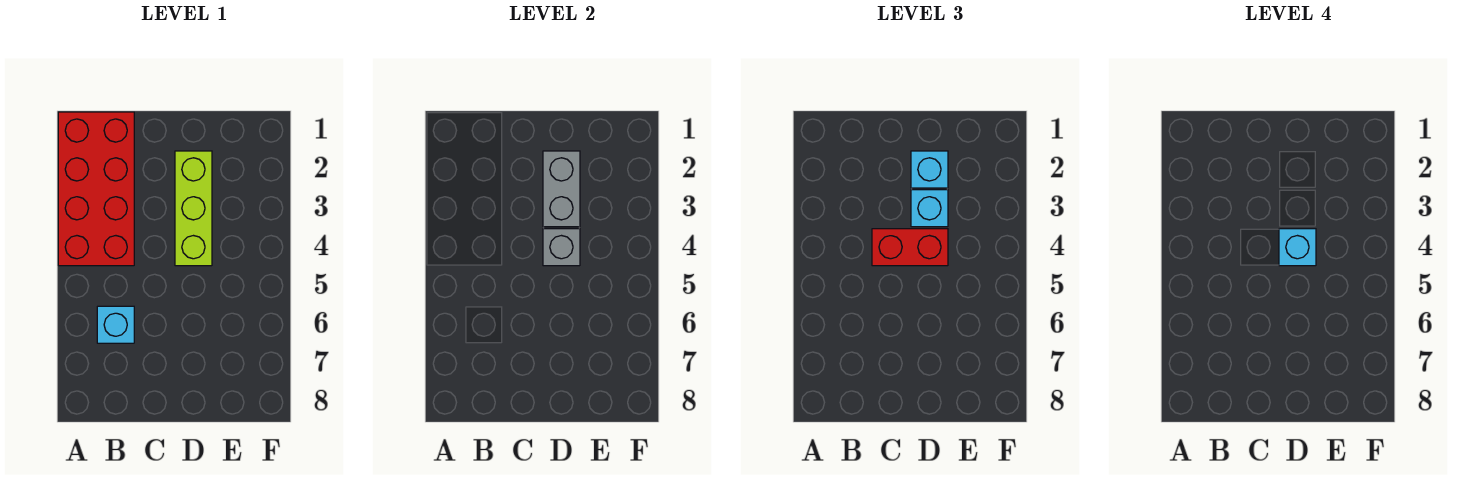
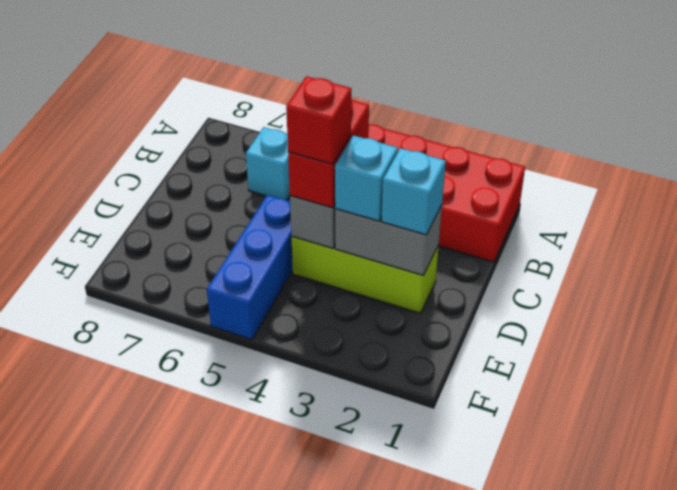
cyan brick D4 level 4 -> red brick D4 level 4
none -> blue brick D5:F5 level 1

